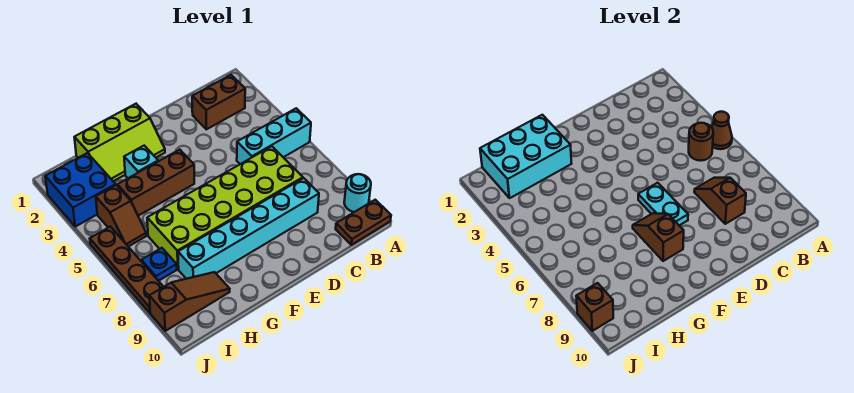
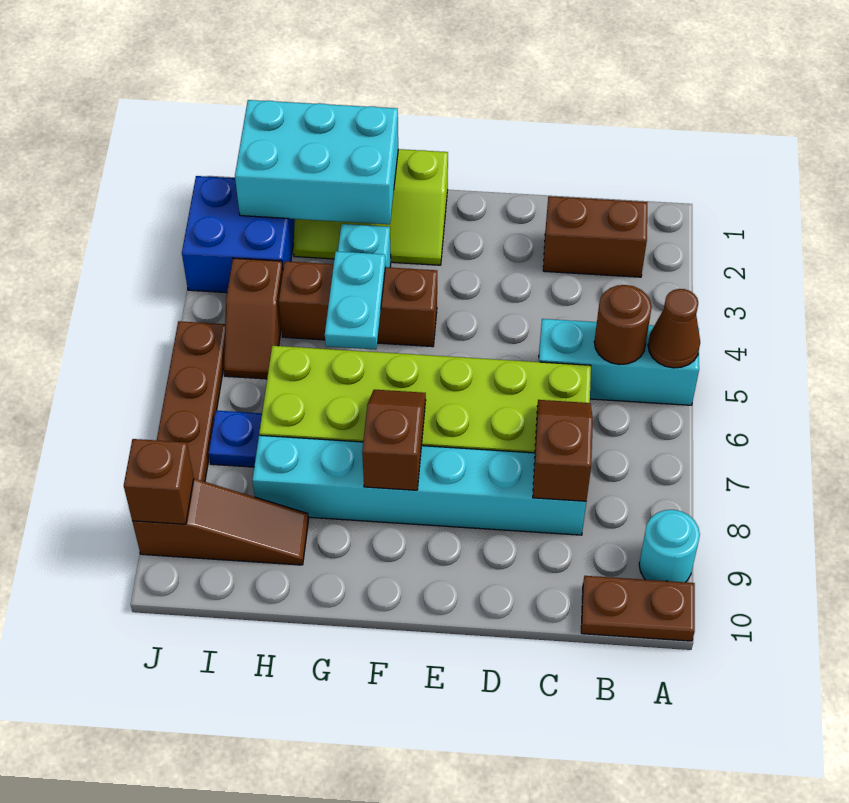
cyan plate E6:E7 level 2 -> cyan plate G4:G5 level 2

